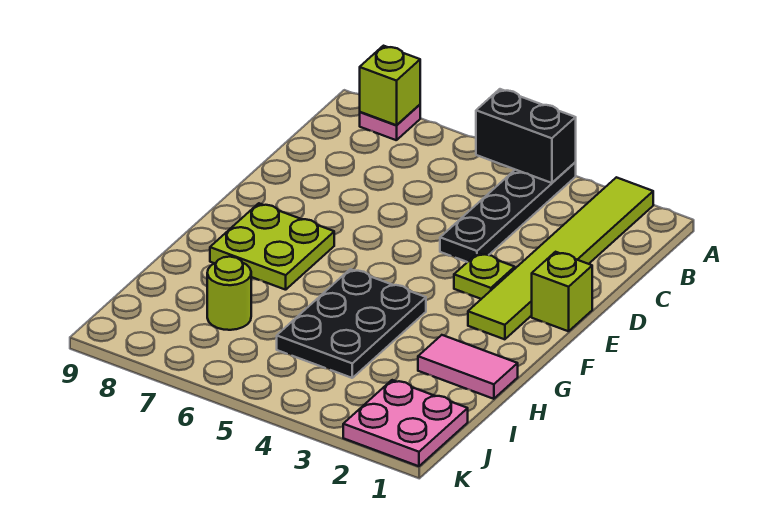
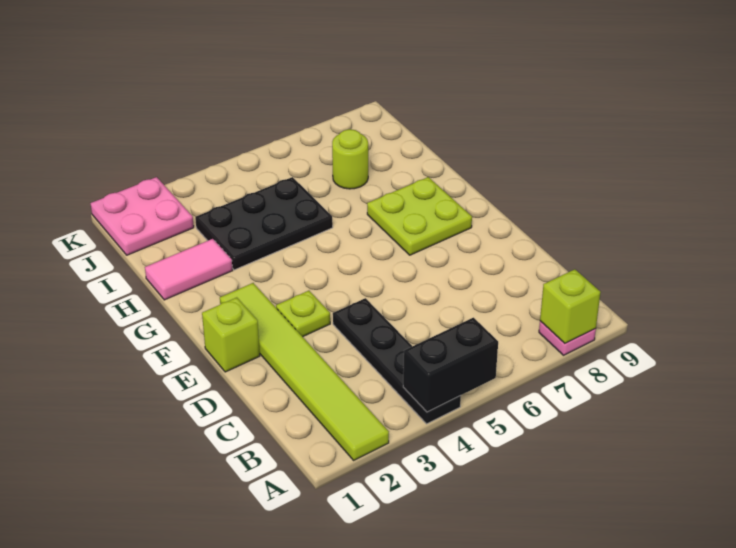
black plate G4:I5 level 1 -> black plate H3:I5 level 1

